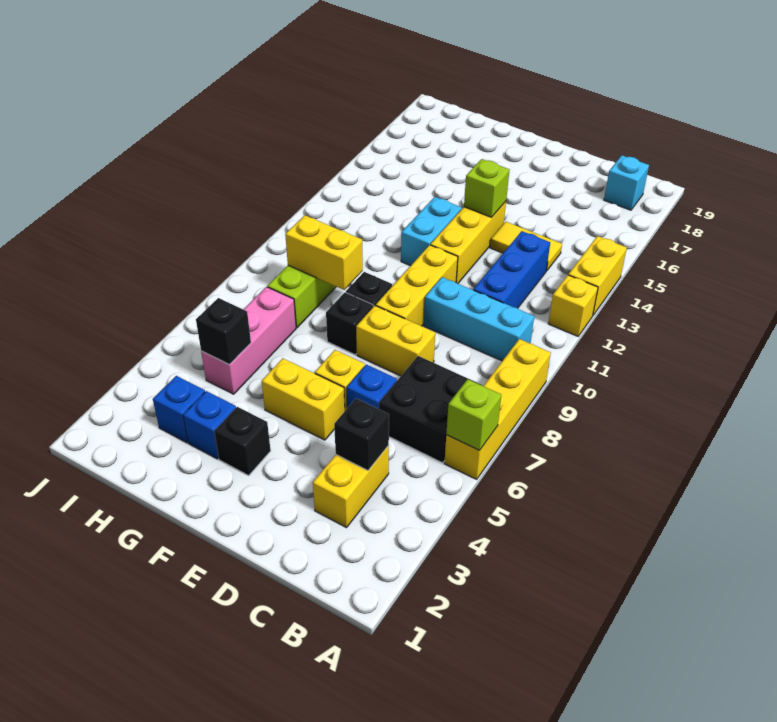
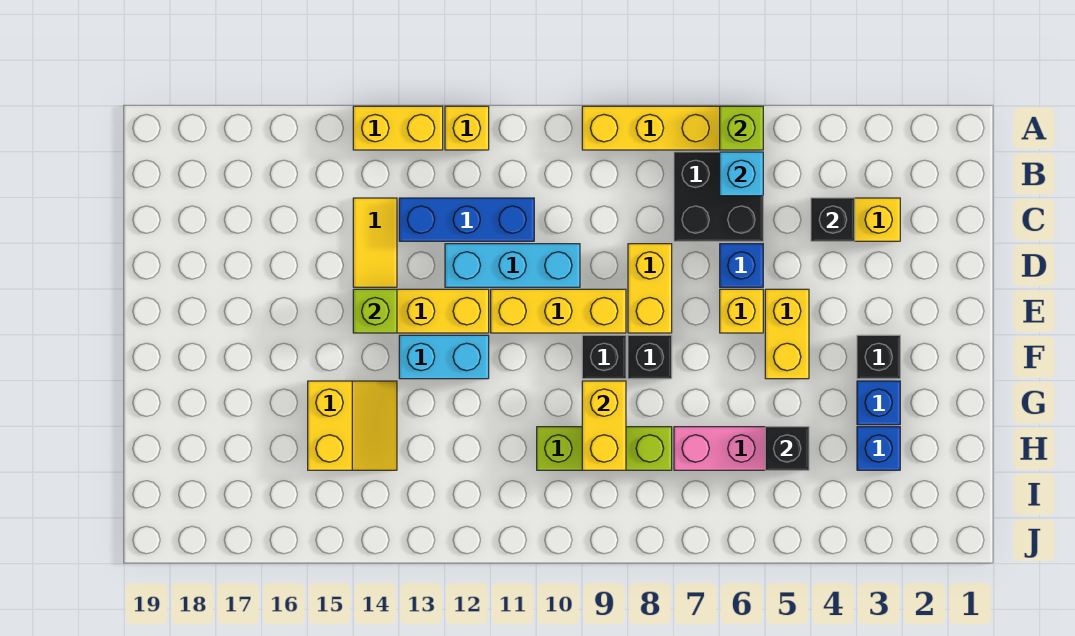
cyan brick B10:D10 level 1 -> cyan brick D10:D12 level 1
cyan brick B18 level 1 -> cyan brick B6 level 2
none -> yellow slope G14:H15 level 1 top 15

